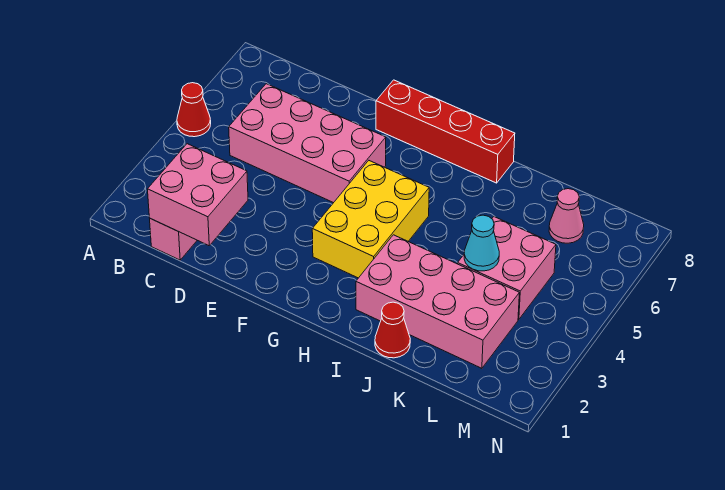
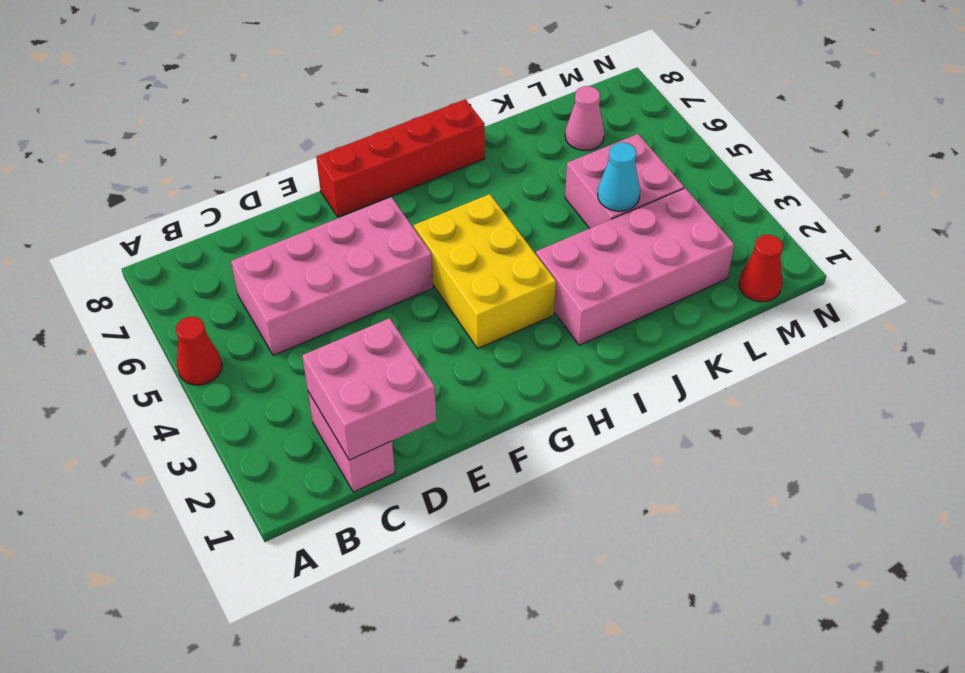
red cone J1 level 1 -> red cone M1 level 1

